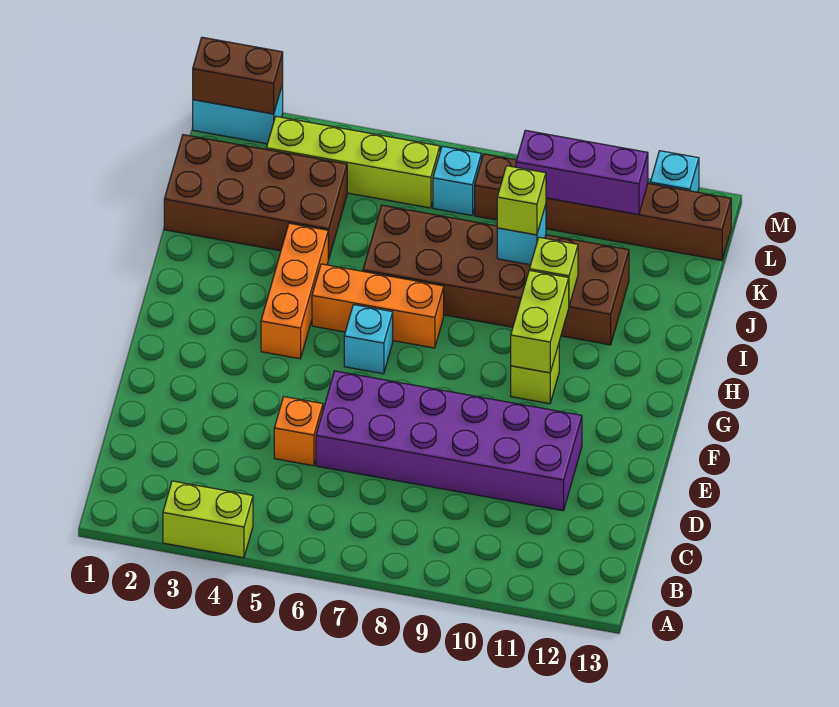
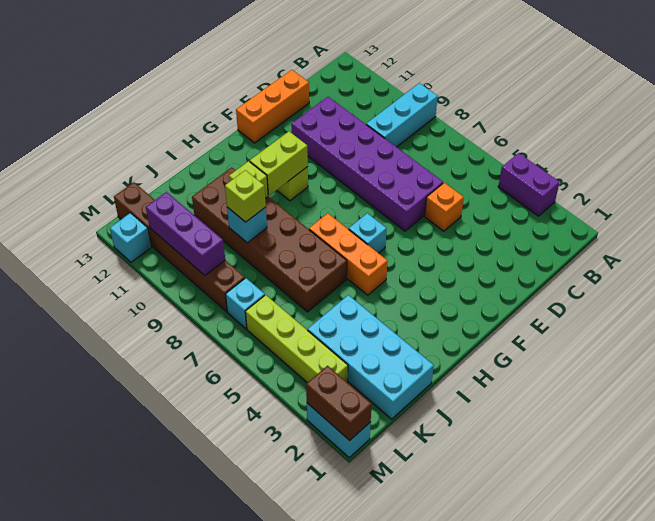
lime brick A3:A4 level 1 -> purple brick A3:A4 level 1
none -> cyan brick A9:C9 level 1
orange brick G4:I4 level 1 -> orange brick D13:F13 level 1
brown brick J1:K4 level 1 -> cyan brick J1:K4 level 1

